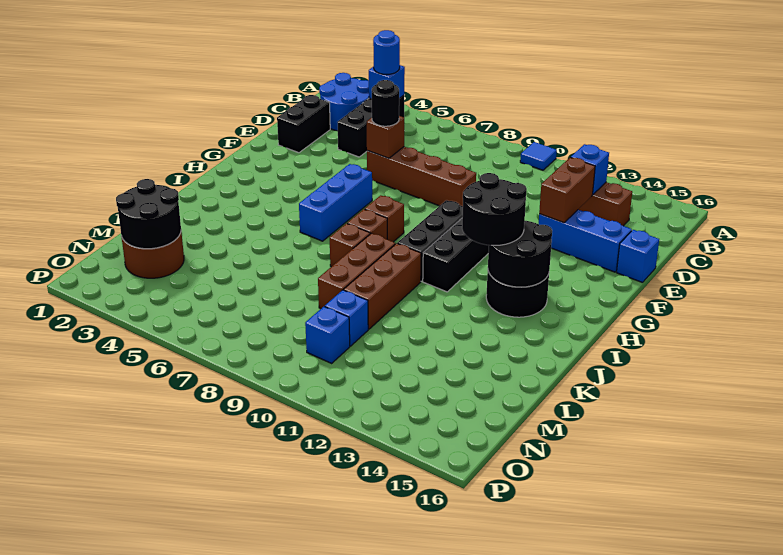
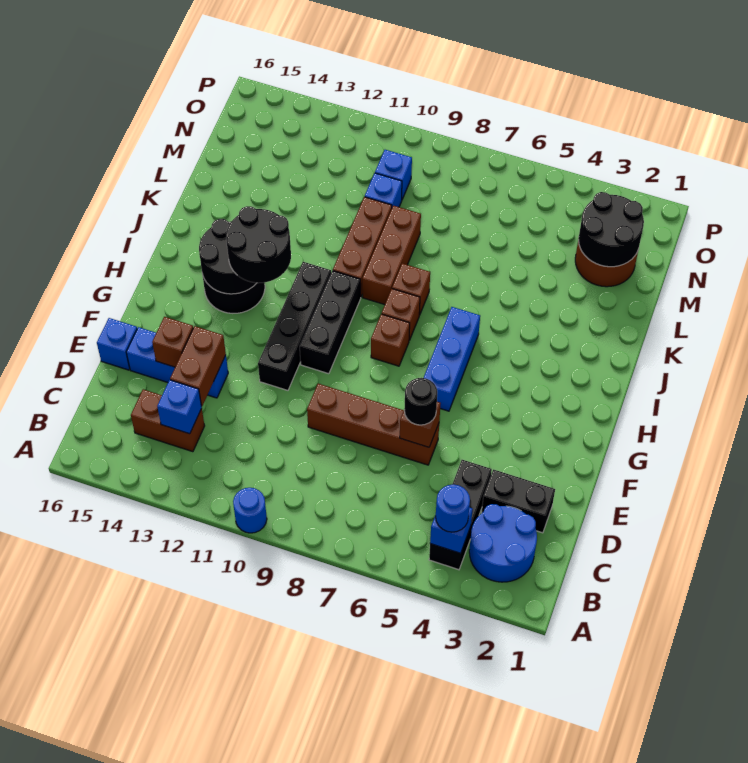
blue tile A10 level 1 -> blue round brick A10 level 1
black brick D2:E2 level 1 -> black brick D2:D3 level 1
none -> brown brick E14 level 2

